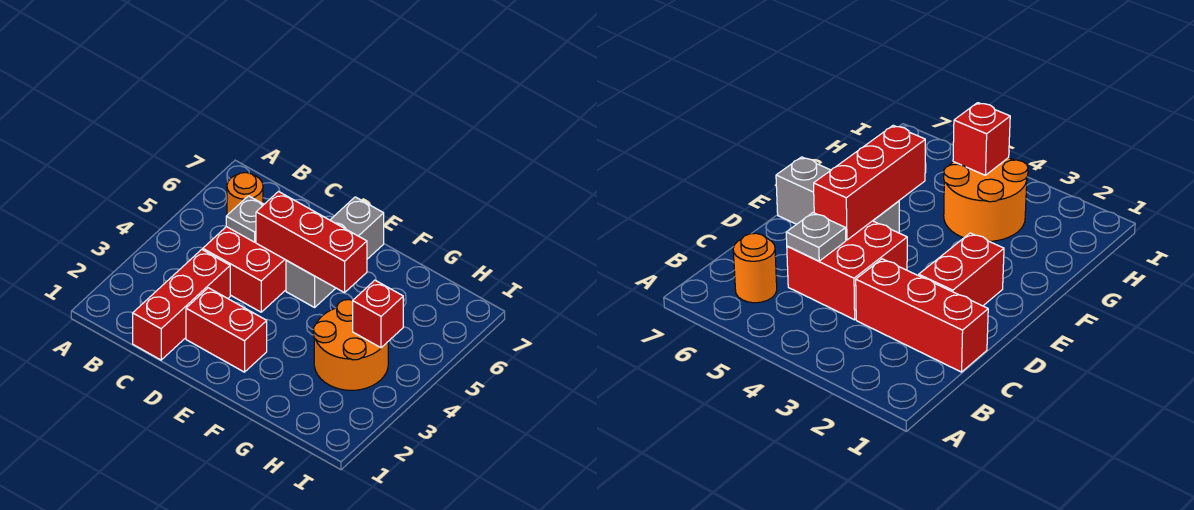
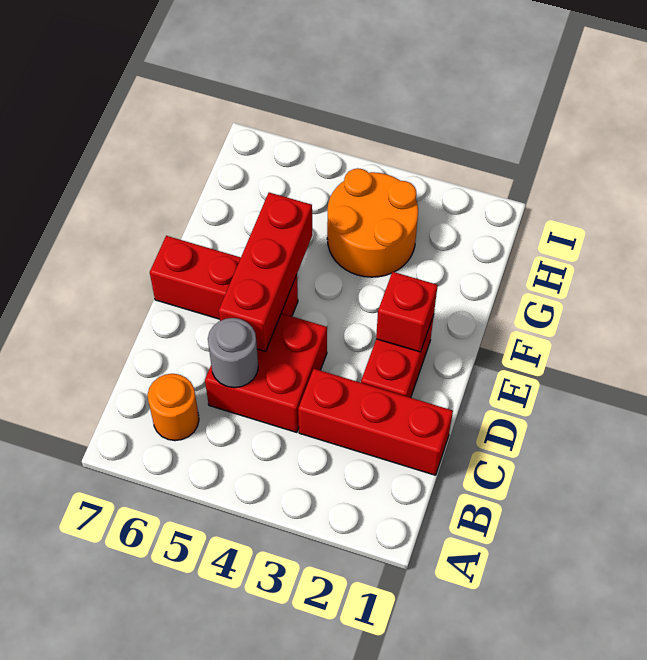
grey plate C5 level 2 -> grey round brick C5 level 2
grey brick E5:E7 level 1 -> red brick E5:E7 level 1
red brick H4 level 2 -> red brick E2 level 2

